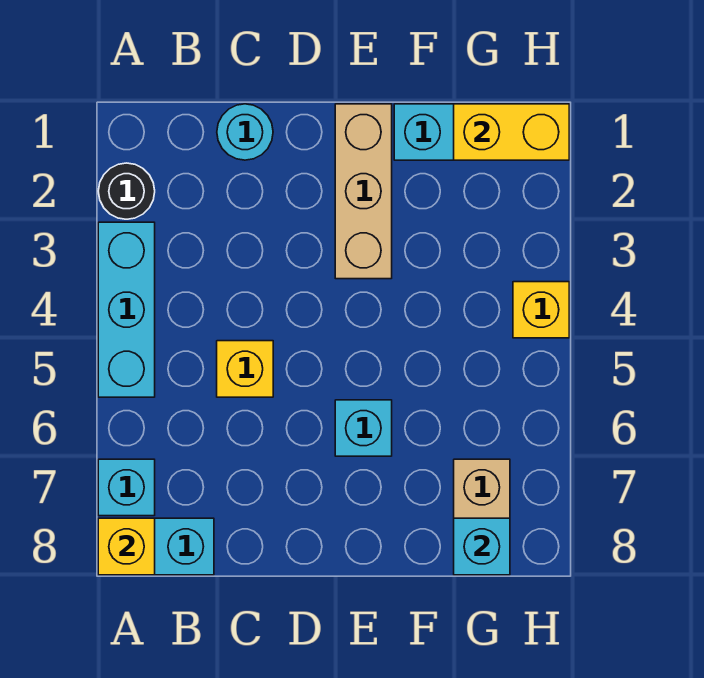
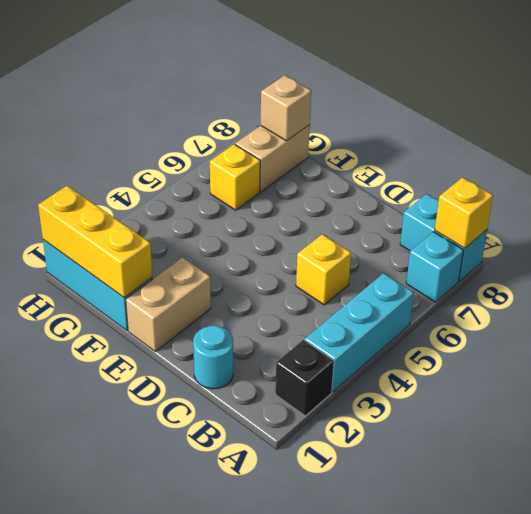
black round brick A2 level 1 -> black brick A2 level 1
tan brick E1:E3 level 1 -> tan brick E1:E2 level 1
cyan brick E6 level 1 -> none
yellow brick G1:H1 level 2 -> yellow brick F1:H1 level 2
cyan brick G8 level 2 -> tan brick G8 level 2
yellow brick H4 level 1 -> yellow brick G6 level 1

